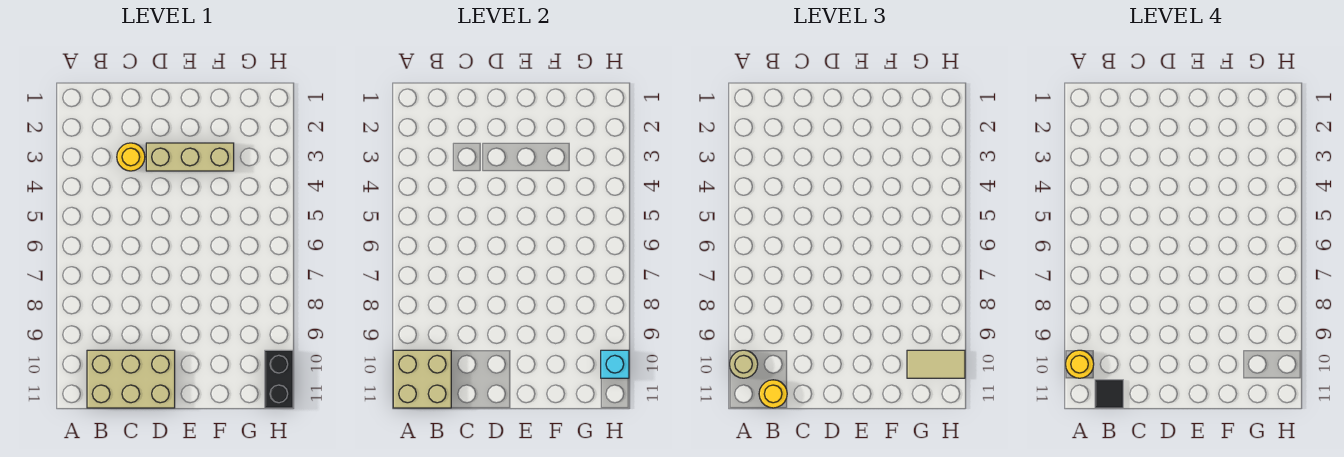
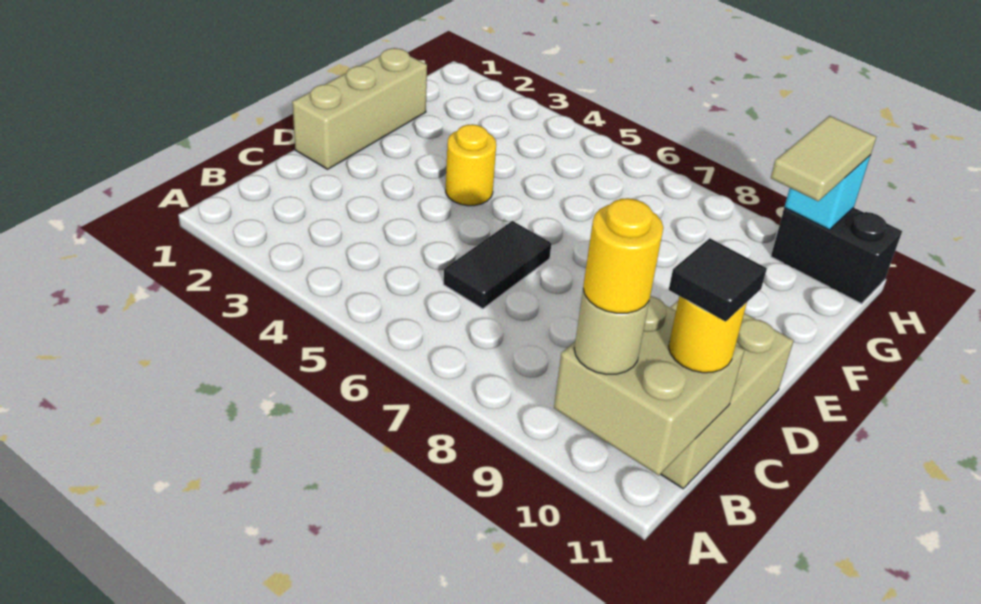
yellow round brick C3 level 1 -> yellow round brick E4 level 1
none -> black tile C6:D6 level 1
tan brick D3:F3 level 1 -> tan brick D1:F1 level 1

